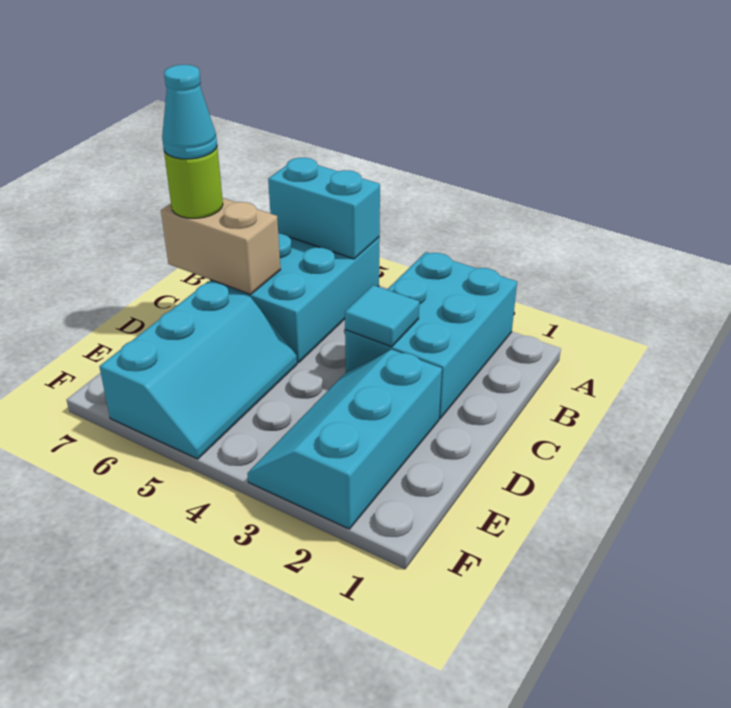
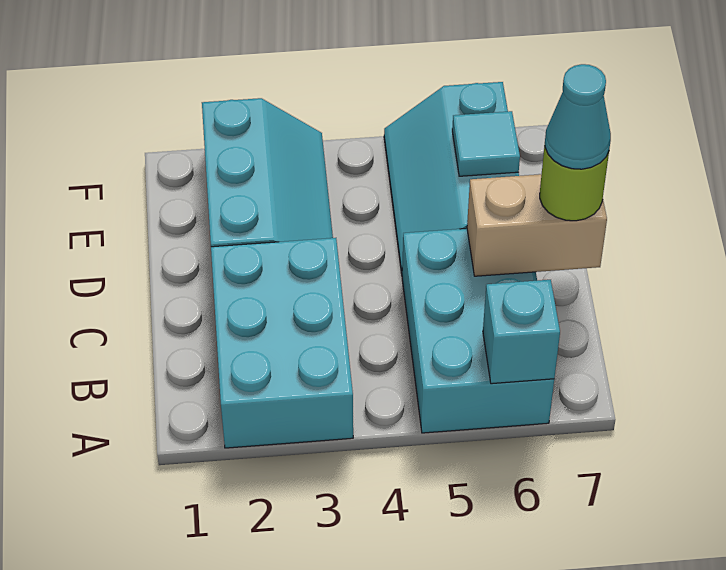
cyan brick A5:A6 level 2 -> cyan brick A6 level 2
cyan tile C3 level 2 -> cyan tile E6 level 2

